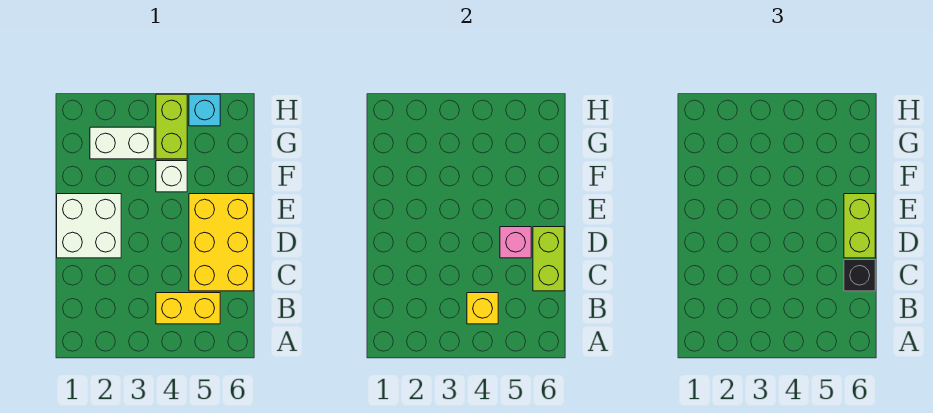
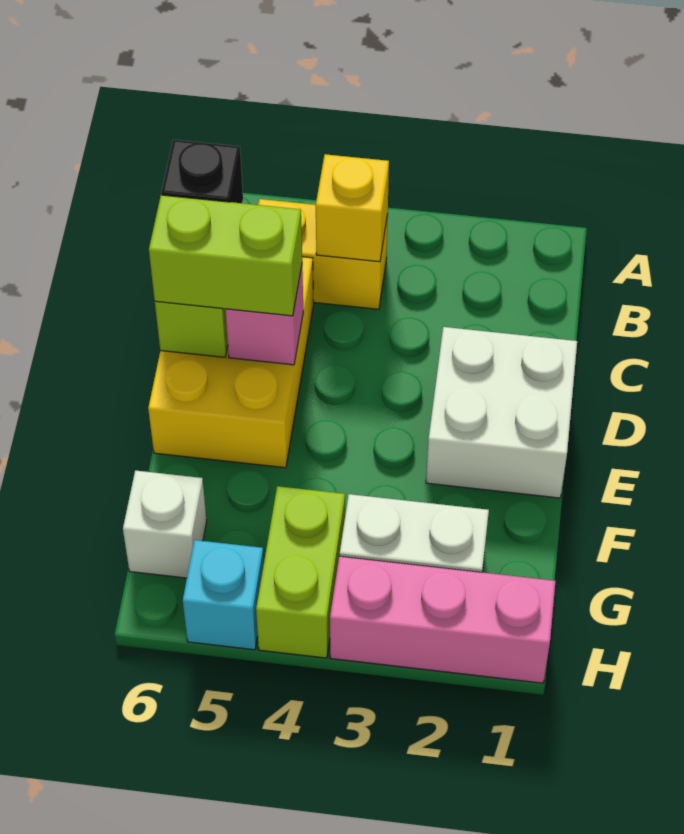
lime brick D6:E6 level 3 -> lime brick D5:D6 level 3
white brick F4 level 1 -> white brick G6 level 1
none -> pink brick H1:H3 level 1

